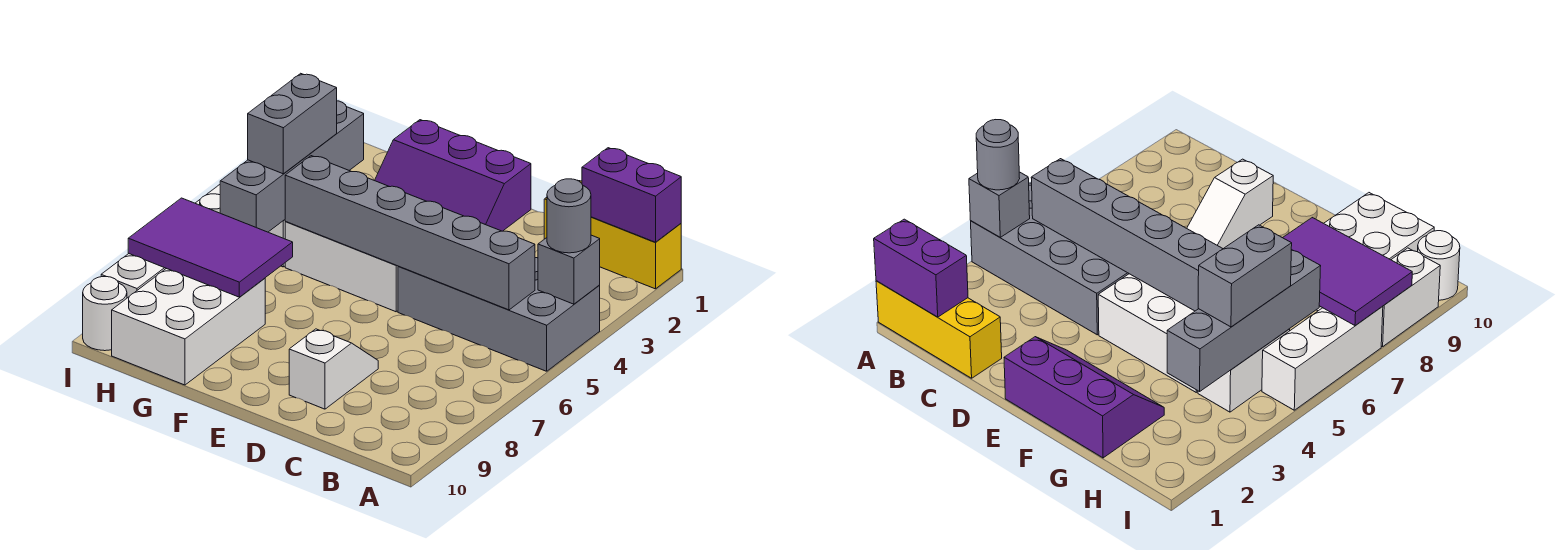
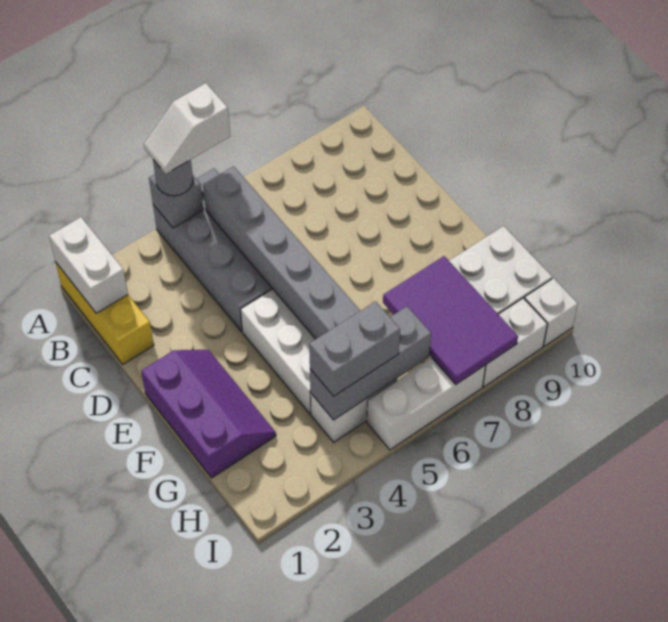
purple brick A1:B1 level 2 -> white brick A1:B1 level 2
white slope D8:D9 level 1 top 9 -> white slope A4:A5 level 4 top 5
grey brick H3:H6 level 2 -> grey brick H4:H6 level 2
white round brick I10 level 1 -> white brick I10 level 1

